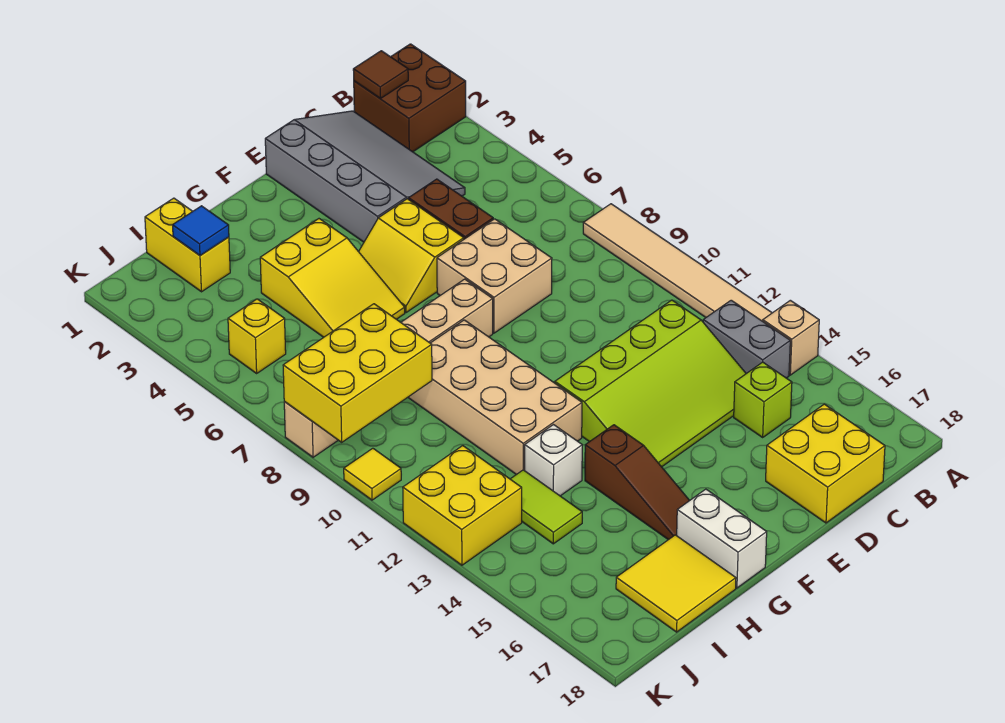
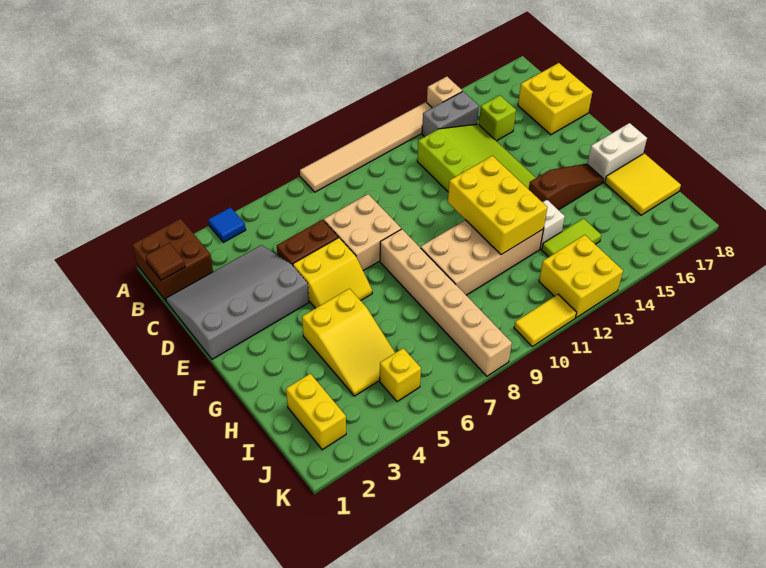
yellow slope G4:H6 level 1 top 4 -> yellow slope G4:I5 level 1 top G
yellow brick I1:I2 level 1 -> yellow brick I2:J2 level 1
blue tile I2 level 2 -> blue tile A4 level 1
yellow brick I8:K9 level 2 -> yellow brick F11:H12 level 2
yellow tile K10 level 1 -> yellow tile K10:K11 level 1

